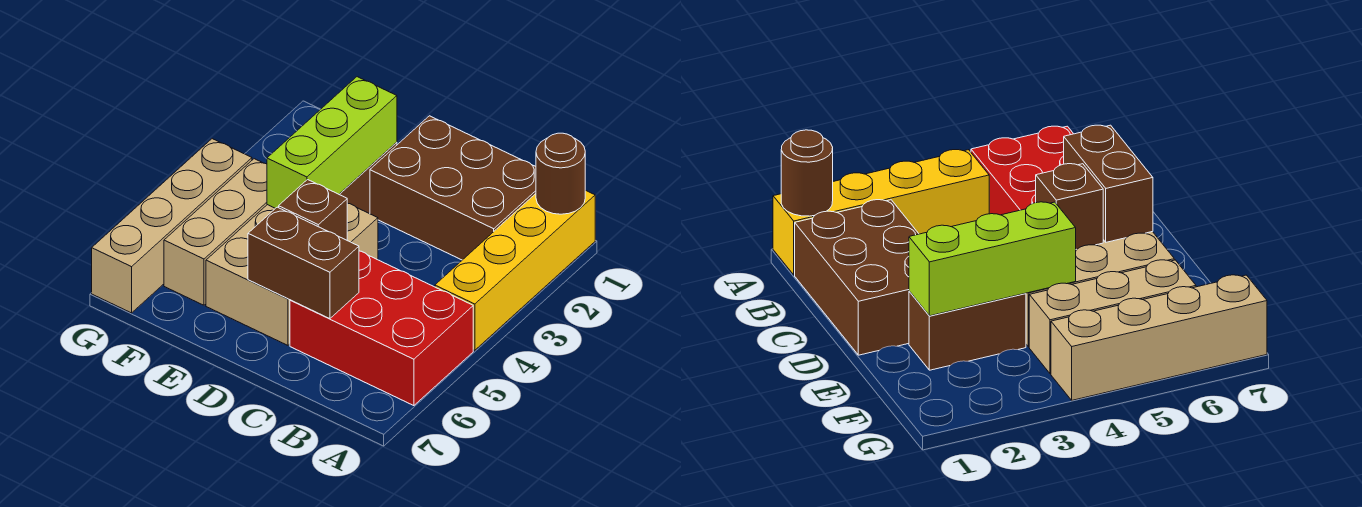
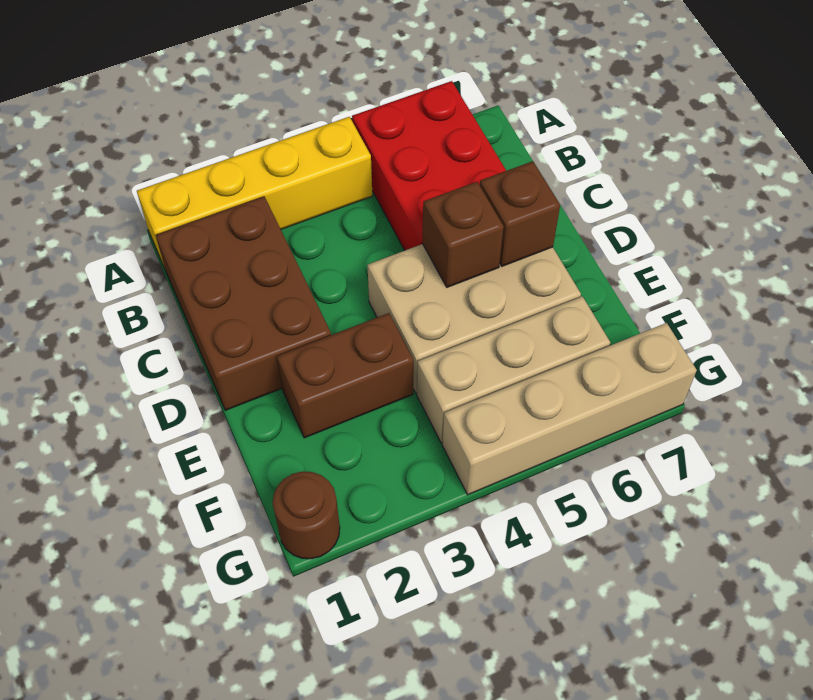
brown round brick A1 level 2 -> brown round brick G1 level 1
brown brick C6:D6 level 2 -> brown brick D6 level 2
lime brick E2:E4 level 2 -> none

